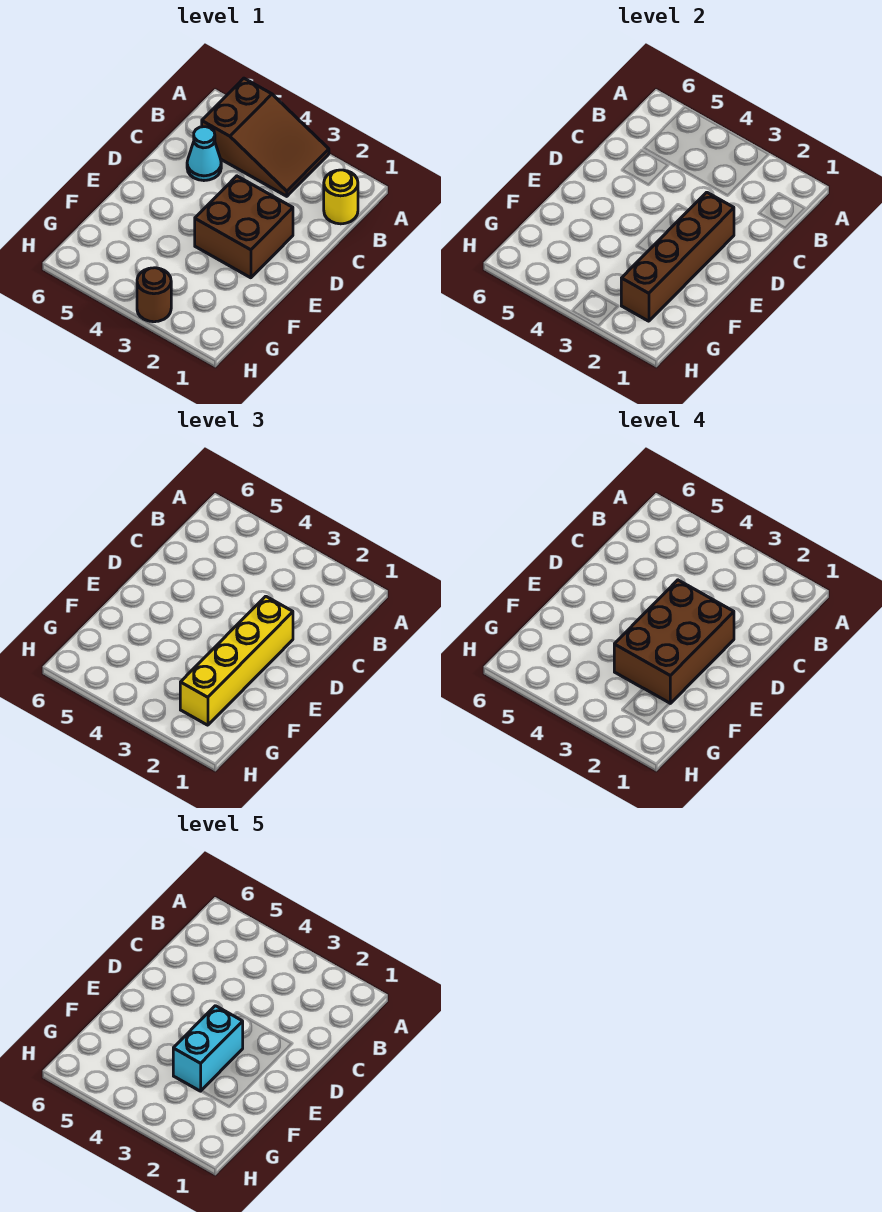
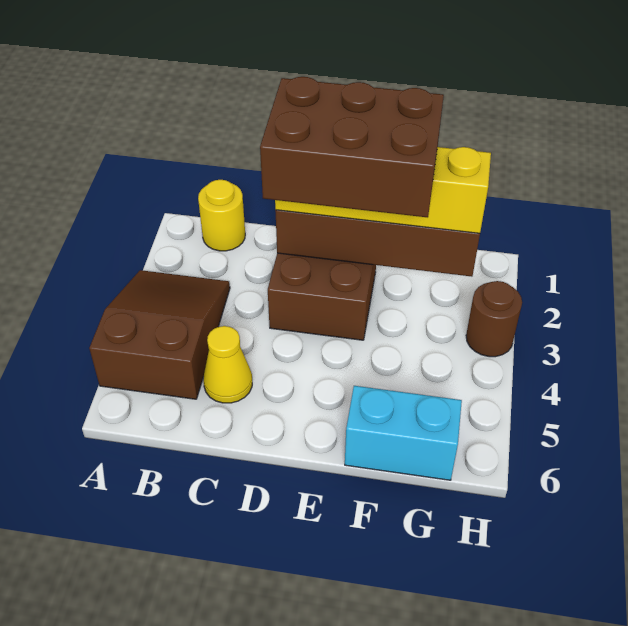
cyan cone C5 level 1 -> yellow cone C5 level 1
cyan brick E3:F3 level 5 -> cyan brick F6:G6 level 1

